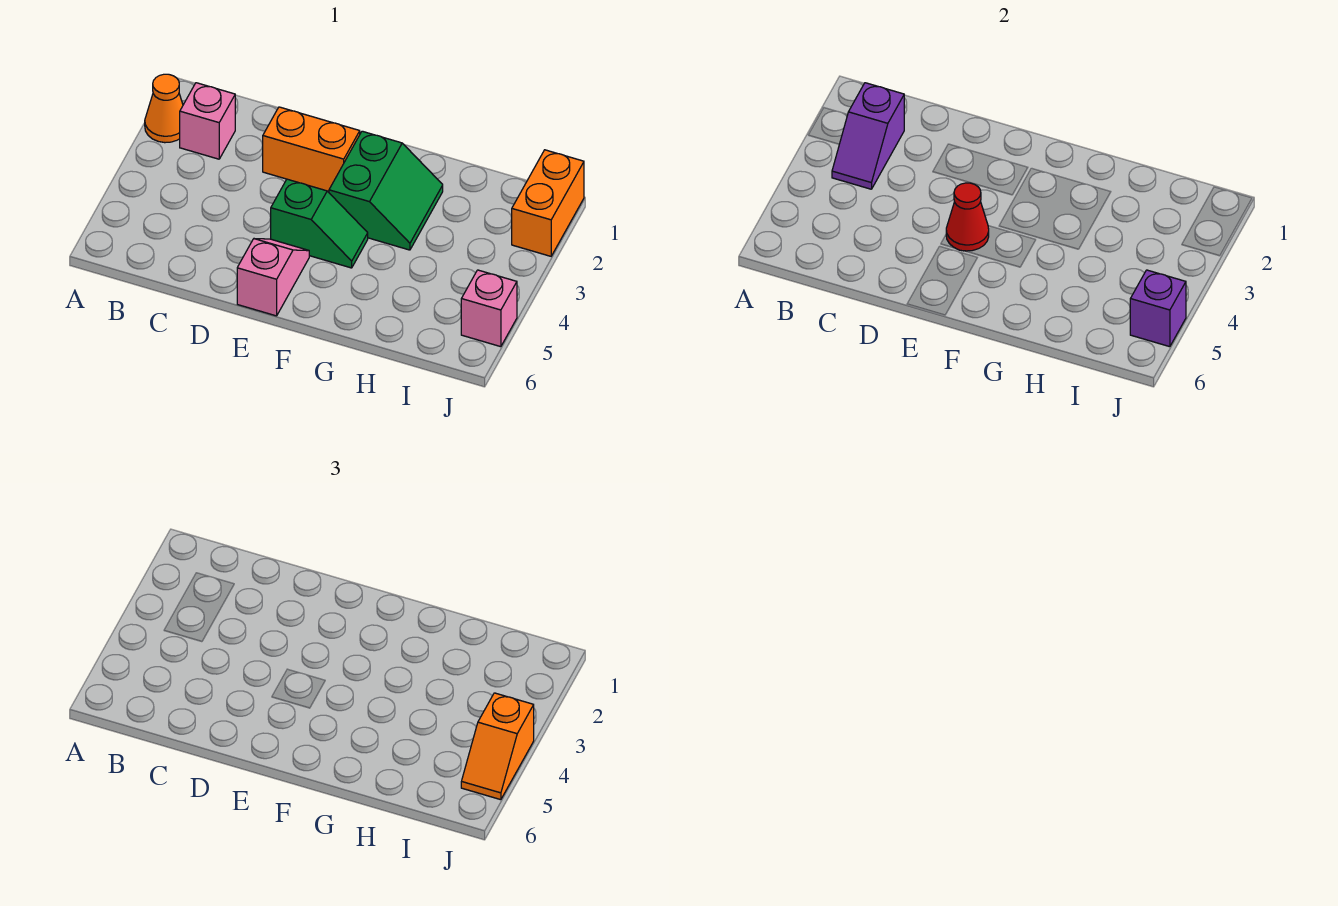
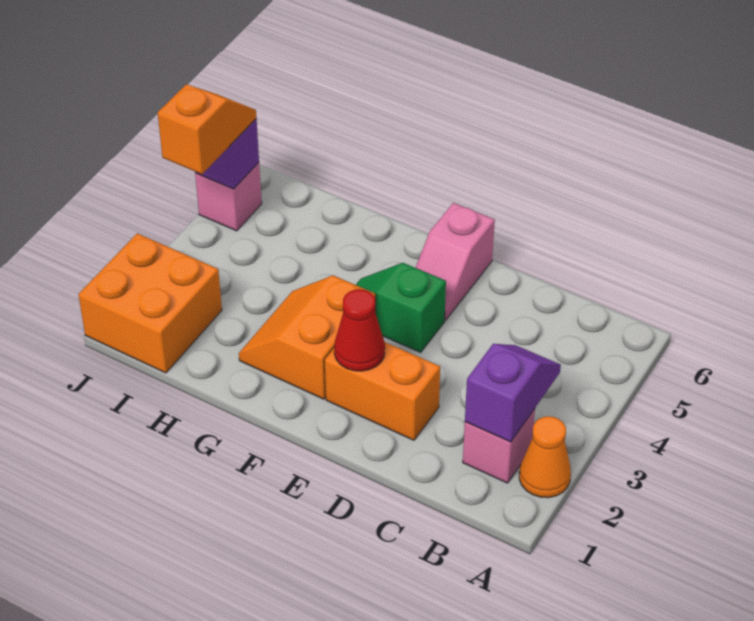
red cone E4 level 2 -> red cone E2 level 2
green slope F2:G3 level 1 top F -> orange slope F2:G3 level 1 top F
orange brick J1:J2 level 1 -> orange brick I1:J2 level 1

